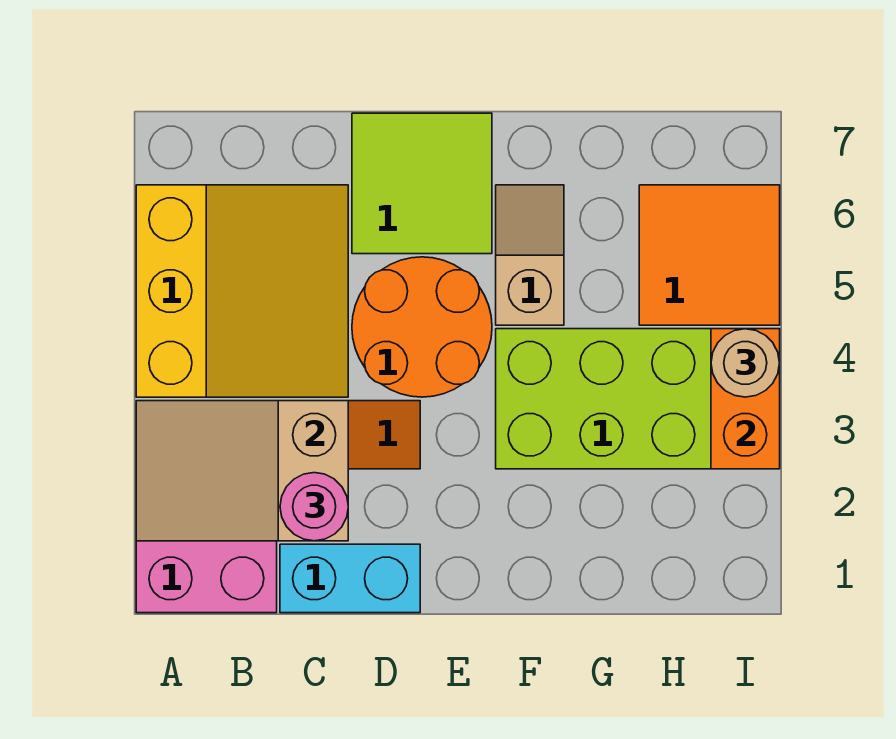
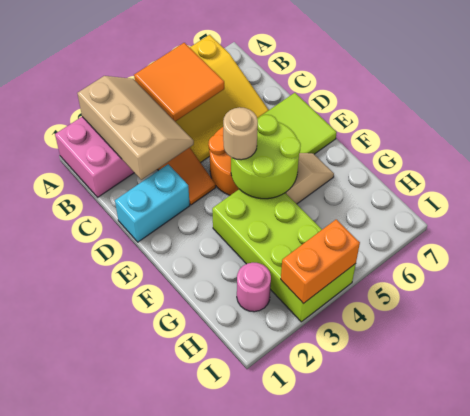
tan slope A2:C3 level 2 top C -> tan slope A2:C3 level 2 top 2
cyan brick C1:D1 level 1 -> cyan brick D1:D2 level 1
pink round brick C2 level 3 -> pink round brick H2 level 1
none -> lime round brick E4:F5 level 2
orange tile H5:I6 level 1 -> orange tile A4:B5 level 2
tan round brick I4 level 3 -> tan round brick E4 level 3

